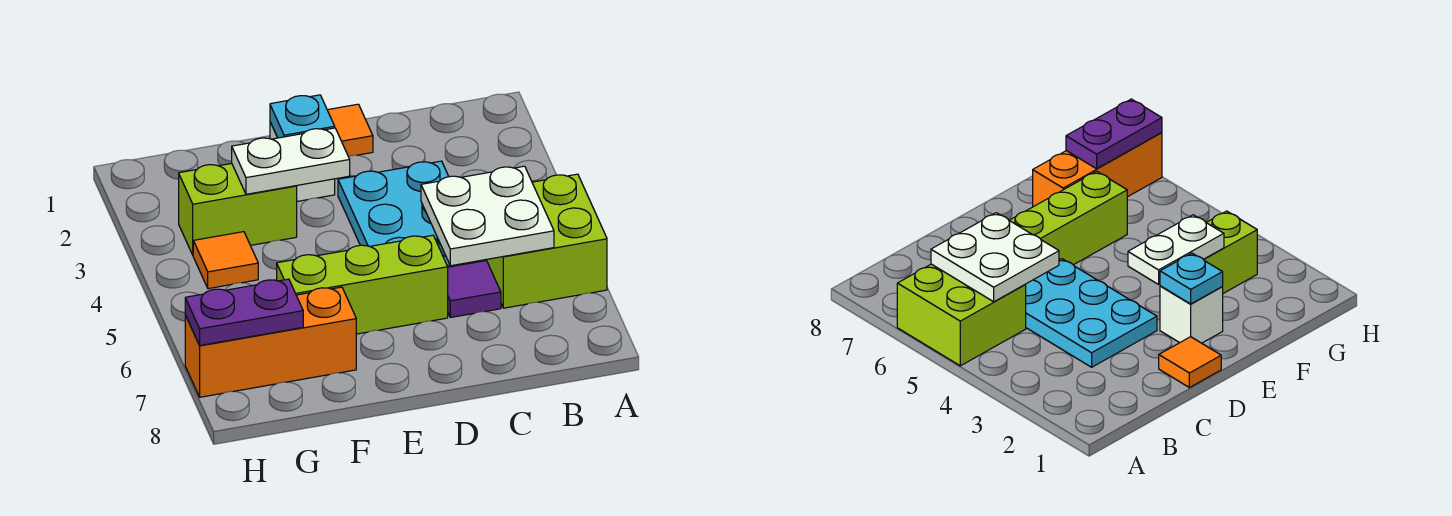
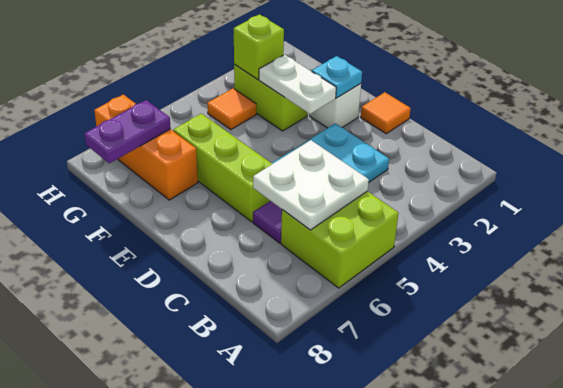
none -> lime brick G3 level 2
purple plate G7:H7 level 2 -> purple plate G7:G8 level 2

